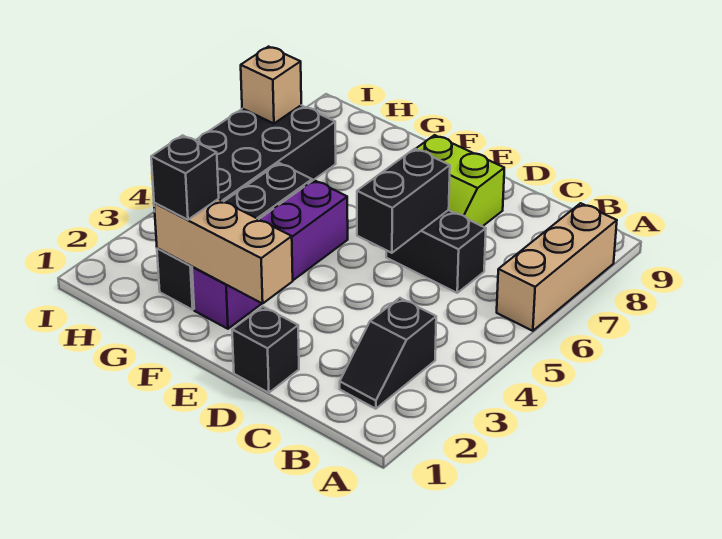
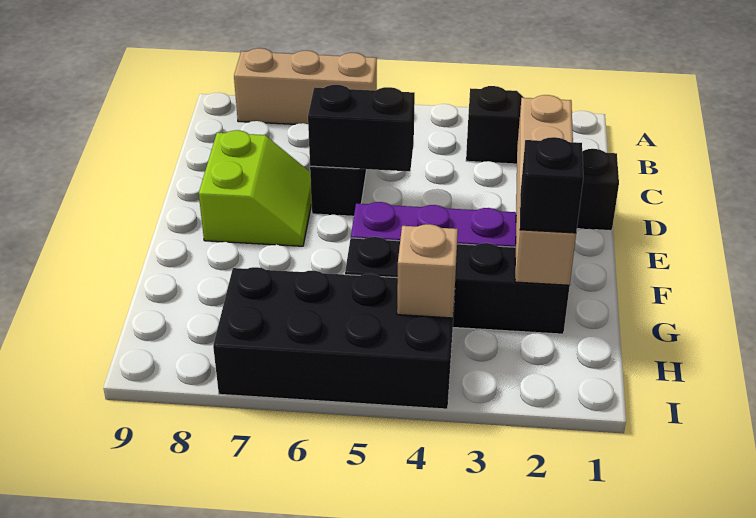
tan brick E2:G2 level 2 -> tan brick D2:G2 level 2
tan brick I7 level 2 -> tan brick H4 level 2

